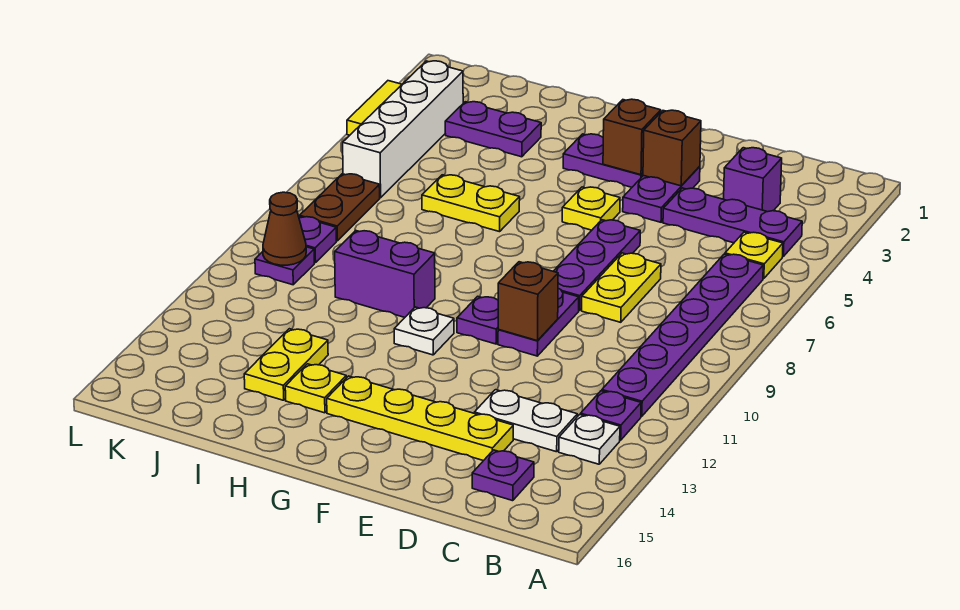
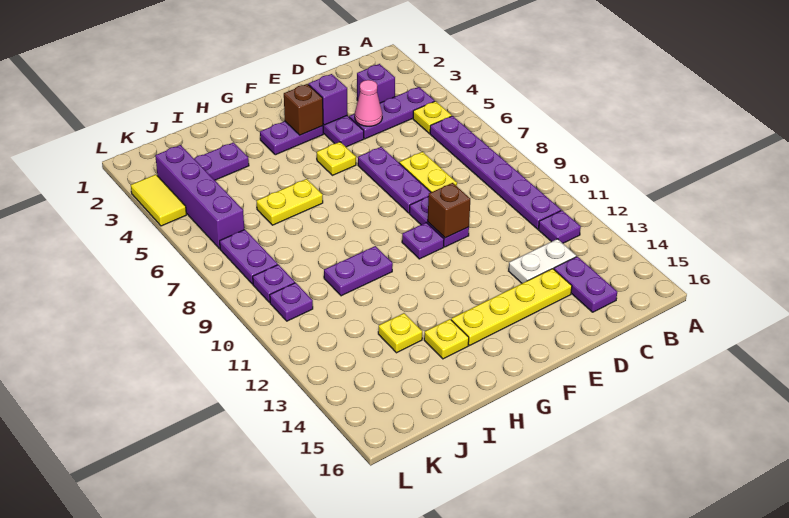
white plate B13 level 1 -> none
purple plate C15 level 1 -> purple plate C14:C15 level 1
none -> pink cone D4 level 2
brown brick E3 level 2 -> purple brick E3 level 2
white plate G11 level 1 -> none
purple brick H10:I10 level 1 -> purple plate H10:I10 level 1
yellow plate I13:I14 level 1 -> yellow plate I13 level 1
white brick K3:K6 level 1 -> purple brick K3:K6 level 1
brown plate K7:K8 level 1 -> purple plate K7:K8 level 1
brown cone K10 level 2 -> none

